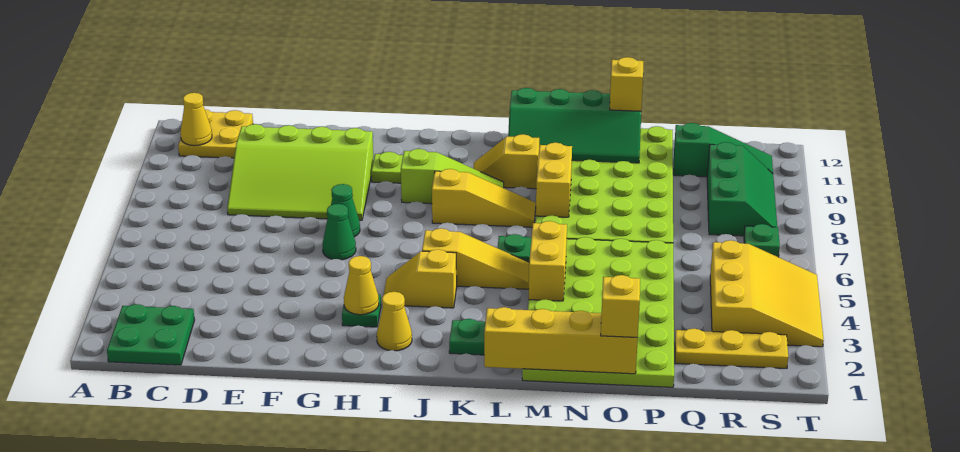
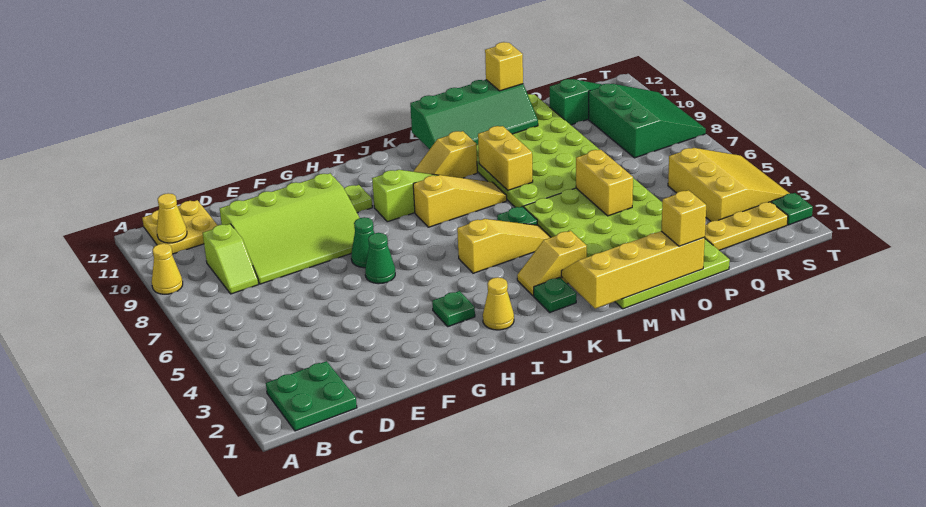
none -> lime slope C8:C9 level 1 top 9
yellow cone H3 level 2 -> yellow cone A9 level 1
yellow slope I4:J4 level 1 top J -> yellow slope K3:L3 level 1 top L
yellow brick M4:M5 level 2 -> yellow brick O5:O6 level 2
green slope R8:S10 level 1 top R -> green slope R8:T10 level 1 top R
green plate S7 level 1 -> green plate T2 level 1

